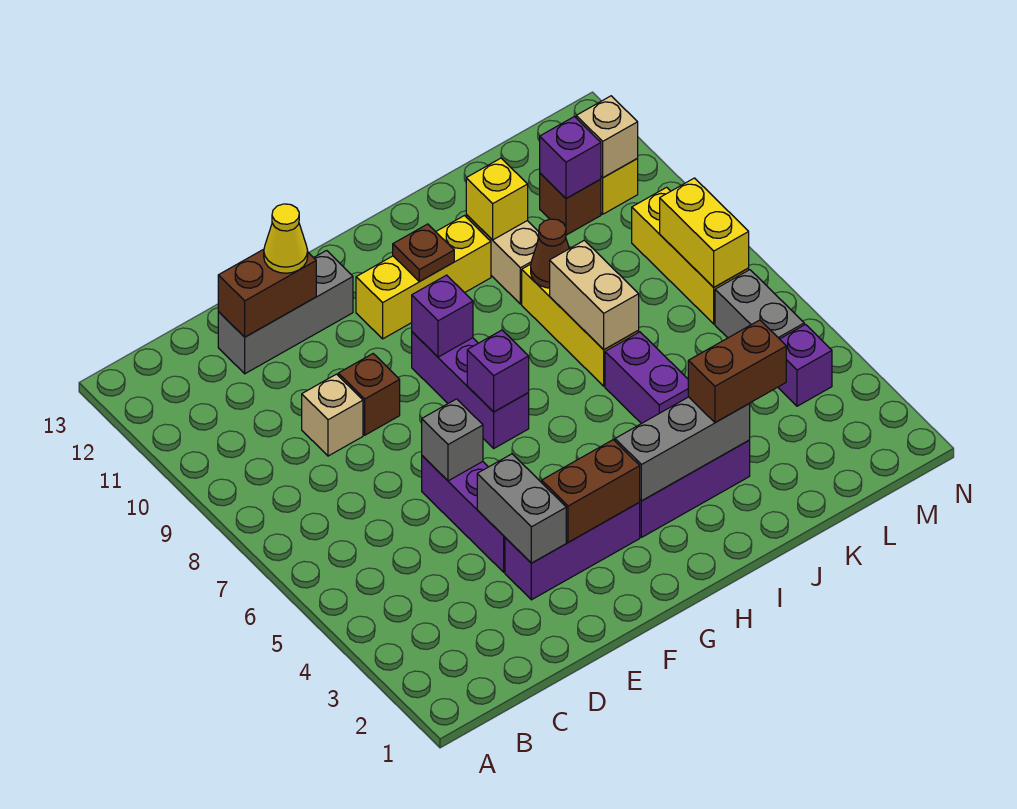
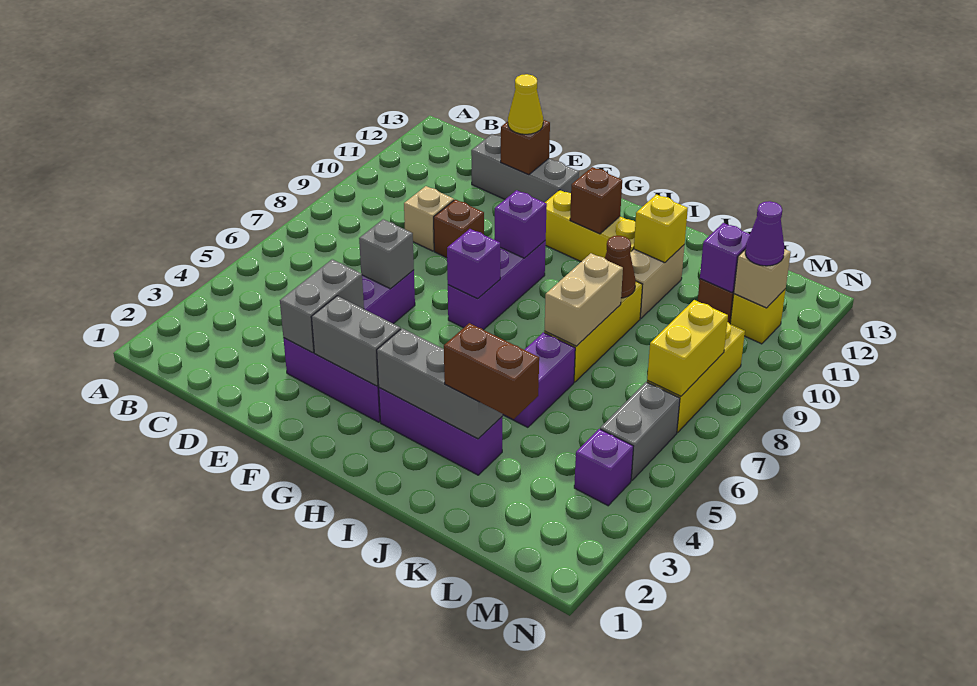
brown brick D12:E12 level 2 -> brown brick E12 level 2
brown brick F3:G3 level 2 -> grey brick F3:G3 level 2
brown plate H11 level 2 -> brown brick H11 level 2
none -> purple cone M11 level 3

